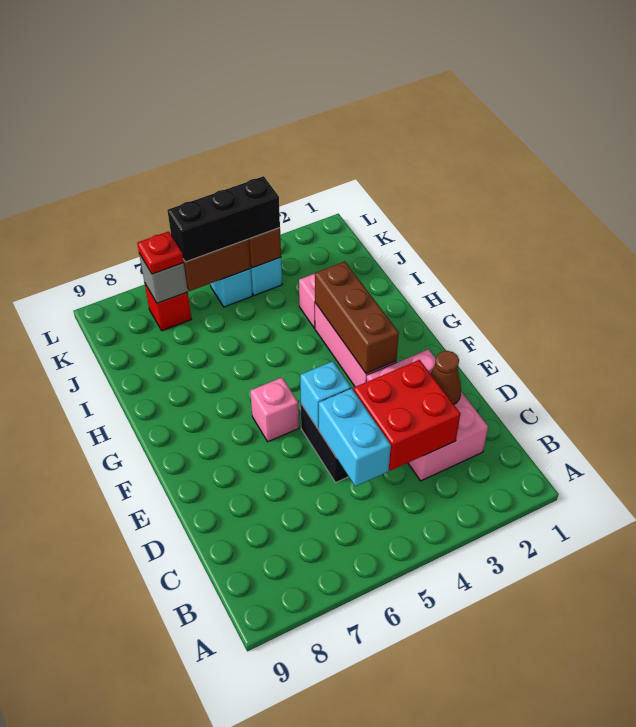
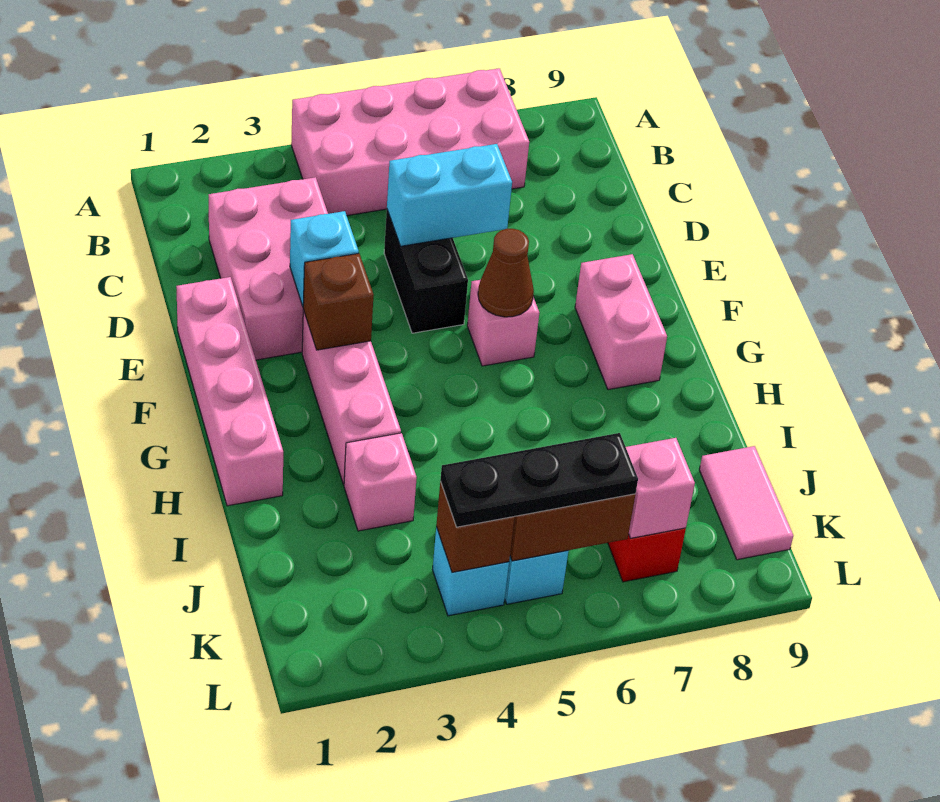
none -> pink brick A4:B7 level 1
red brick C3:D4 level 2 -> none
cyan brick C5:D5 level 2 -> cyan brick D5:D6 level 2
brown cone D2 level 2 -> brown cone F6 level 2
none -> pink brick E1:H1 level 1
cyan brick E5 level 2 -> cyan brick E3 level 2
brown brick F3:H3 level 2 -> brown brick F3 level 2
none -> pink brick F8:G8 level 1
none -> pink tile J9:K9 level 1
black brick K4:K6 level 3 -> black plate K4:K6 level 3
grey brick K7 level 2 -> pink brick K7 level 2
red plate K7 level 3 -> none

